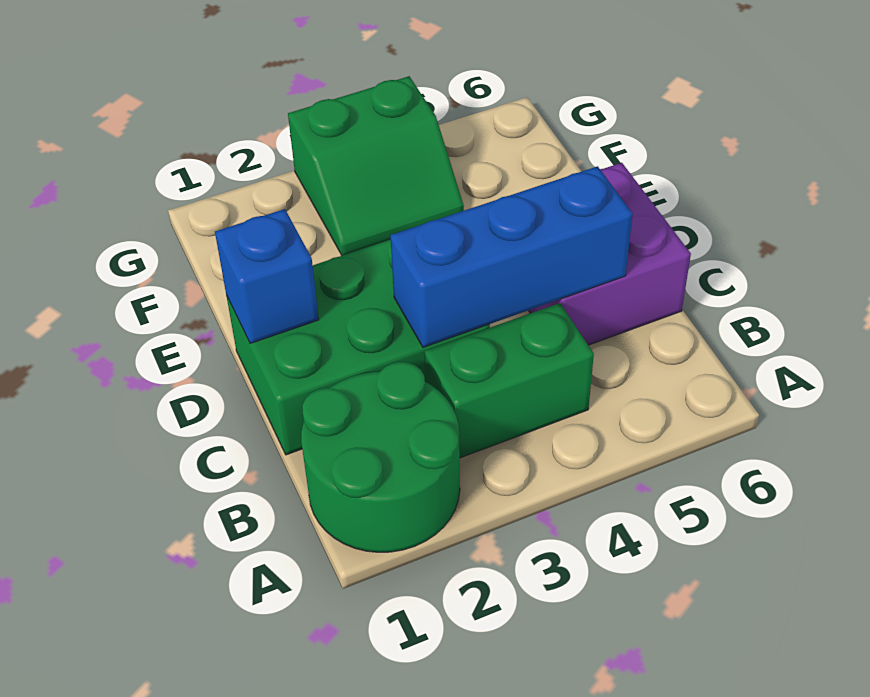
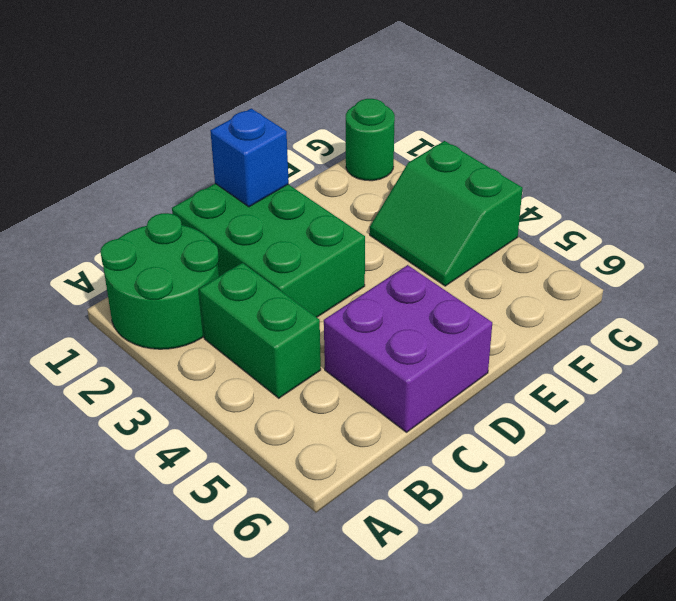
blue brick C3:C5 level 2 -> none
none -> green round brick G1 level 1

